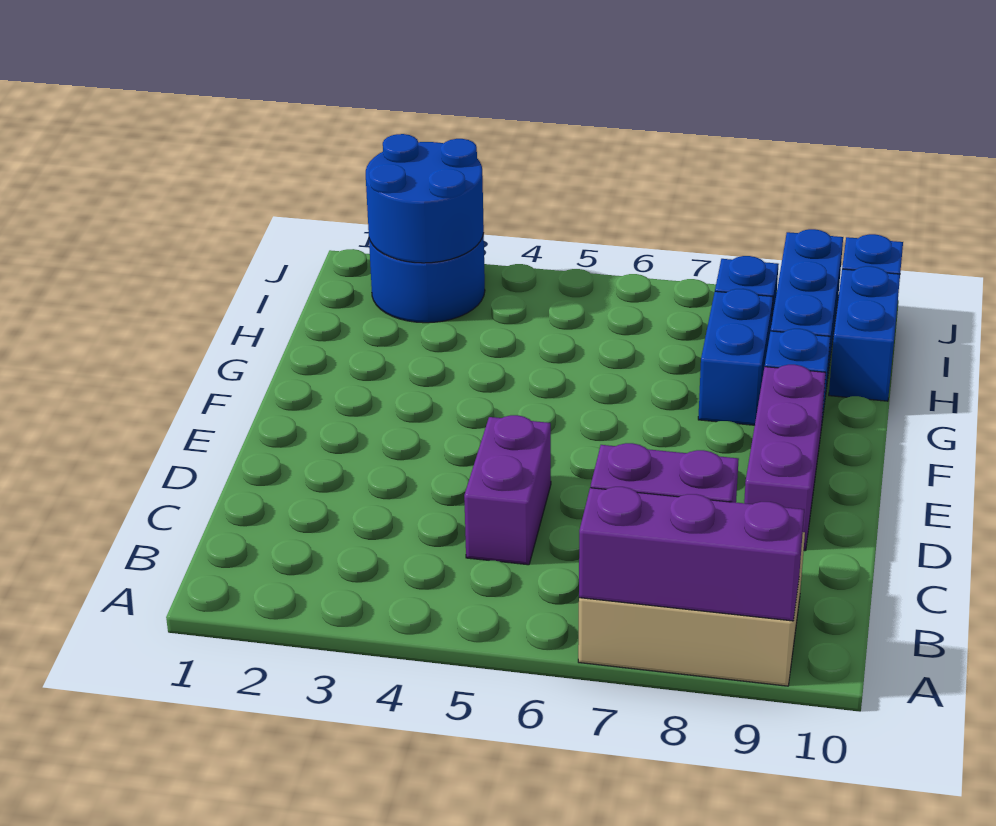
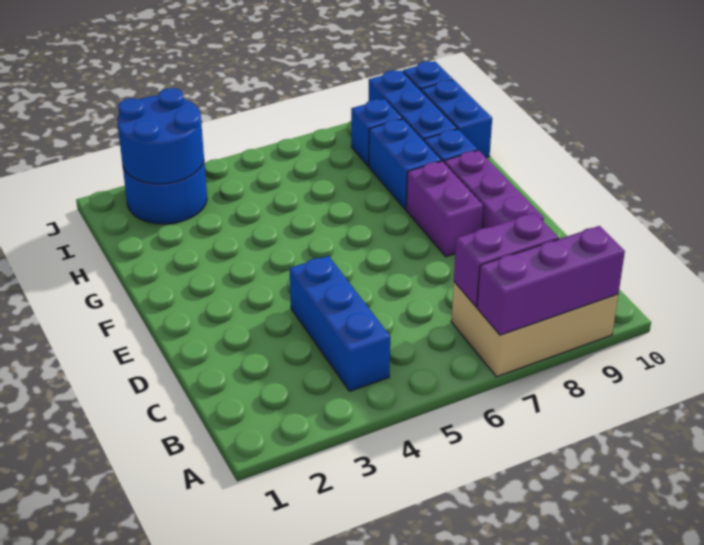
none -> blue brick B4:D4 level 1
purple brick C5:D5 level 1 -> purple brick E8:F8 level 1

